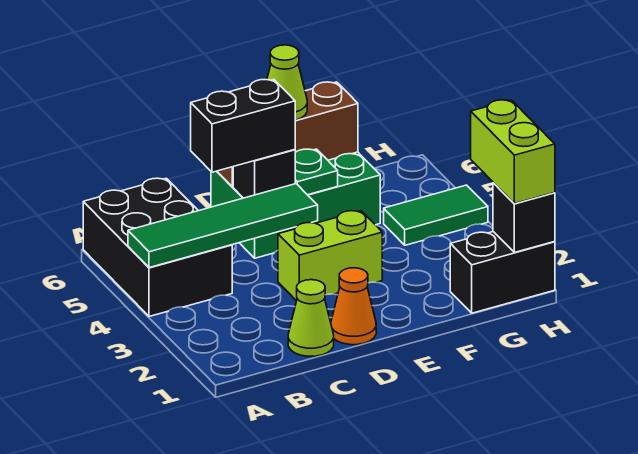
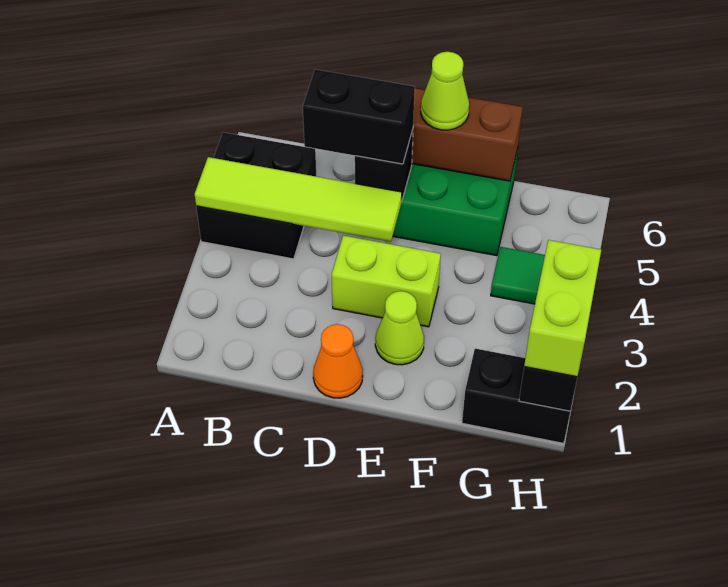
black brick A4:B6 level 1 -> black brick A4:B5 level 1
green tile A4:D4 level 2 -> lime tile A4:D4 level 2
lime cone C1 level 1 -> lime cone E2 level 1
green plate E5 level 2 -> none

